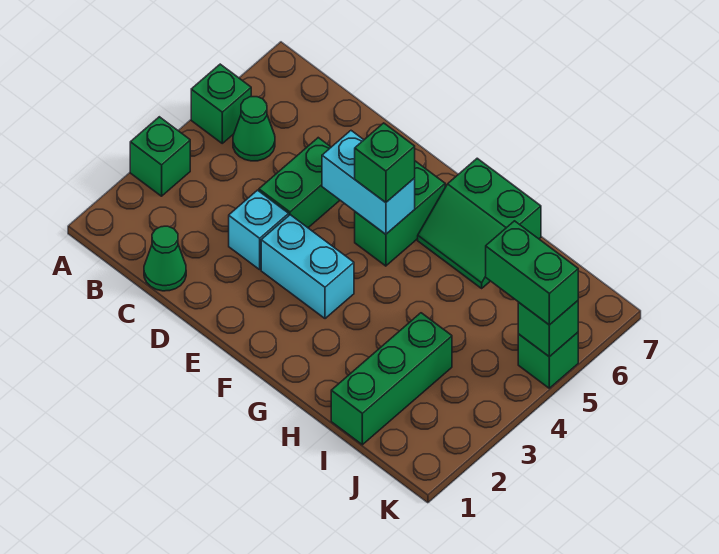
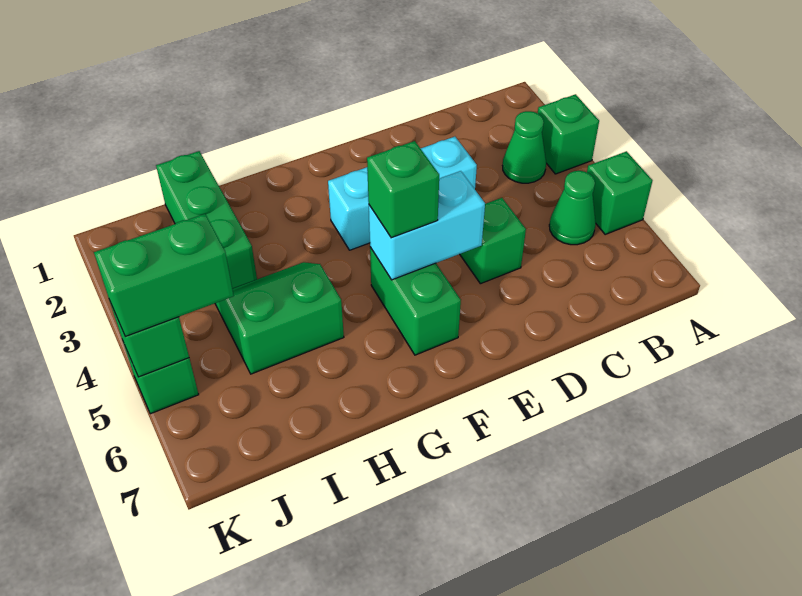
green cone C1 level 1 -> green cone B3 level 1
green brick D4:D5 level 1 -> green brick D5 level 1
green slope G6:H7 level 1 top 7 -> green slope H4:I5 level 1 top 5

